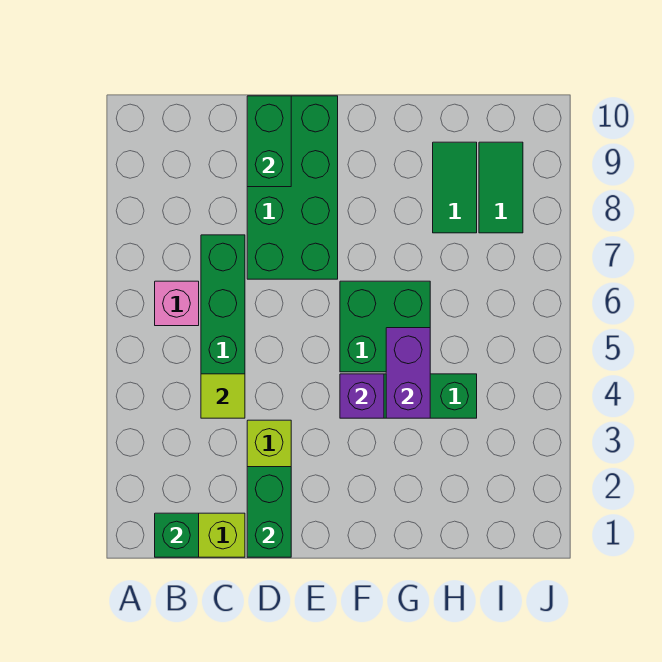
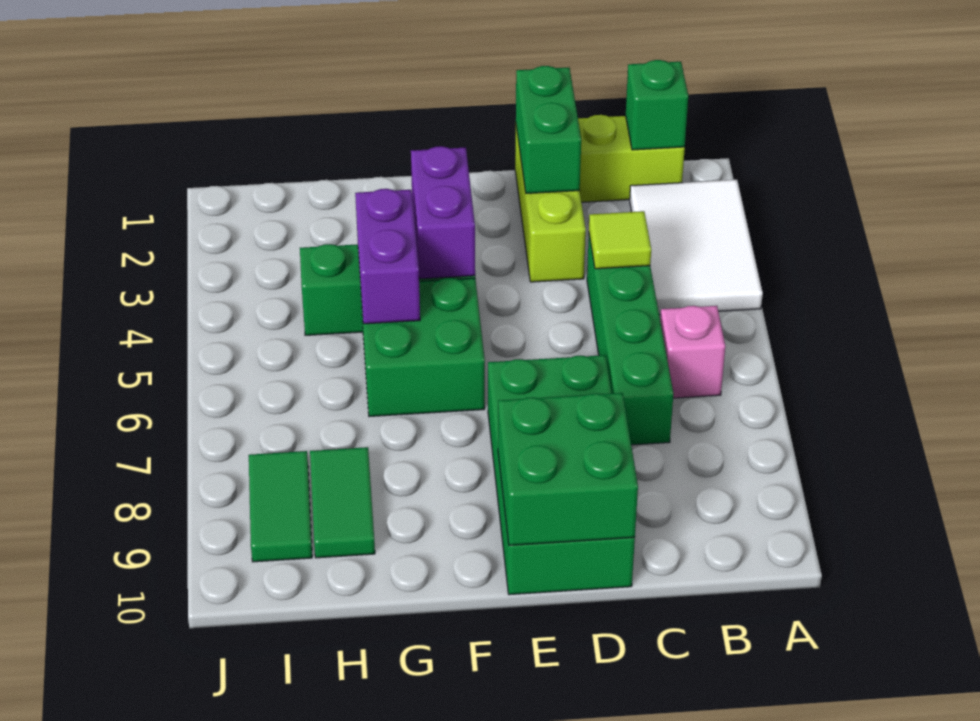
none -> white tile A2:B4 level 1
green brick D9:D10 level 2 -> green brick D9:E10 level 2
purple brick F4 level 2 -> purple brick F3:F4 level 2

